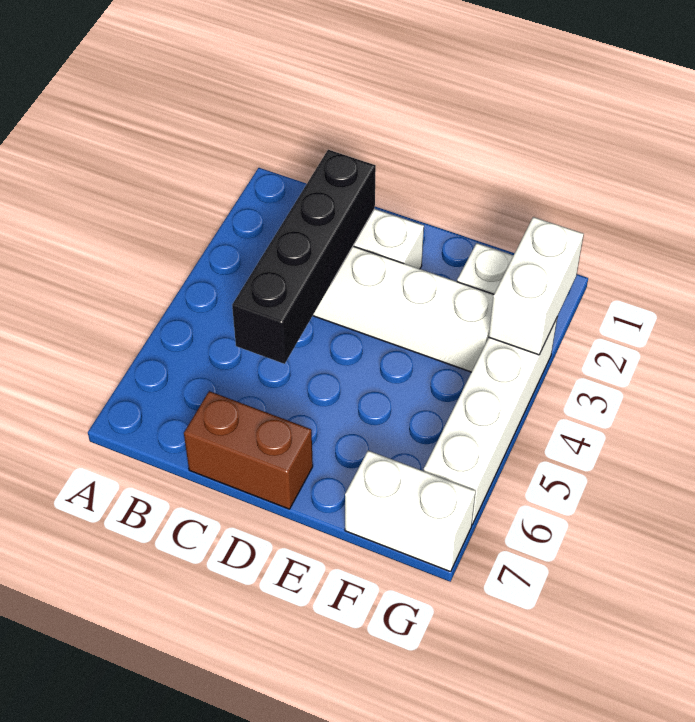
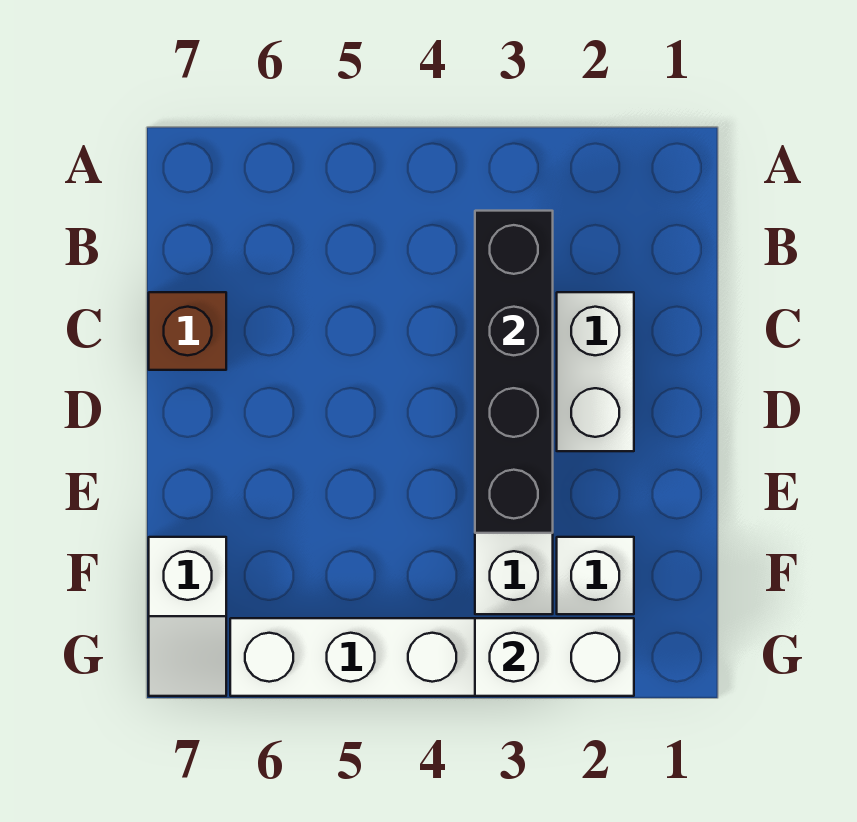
black brick C2:C5 level 2 -> black brick B3:E3 level 2
brown brick C7:D7 level 1 -> brown brick C7 level 1
white brick F7:G7 level 1 -> white slope F7:G7 level 1 top F

